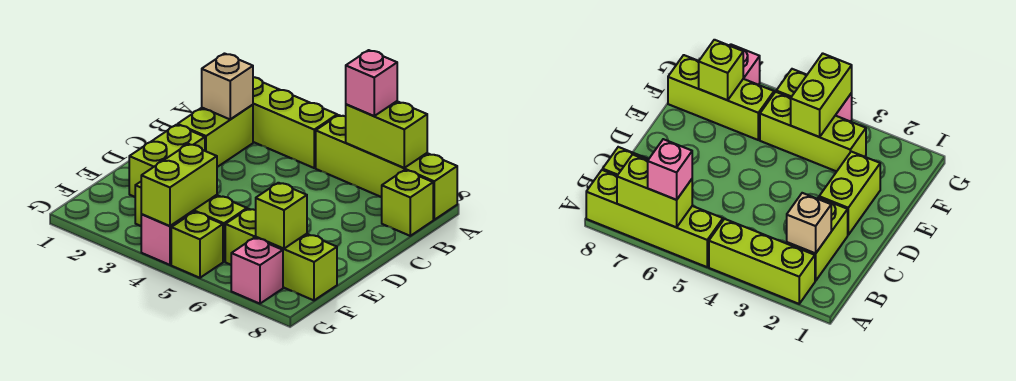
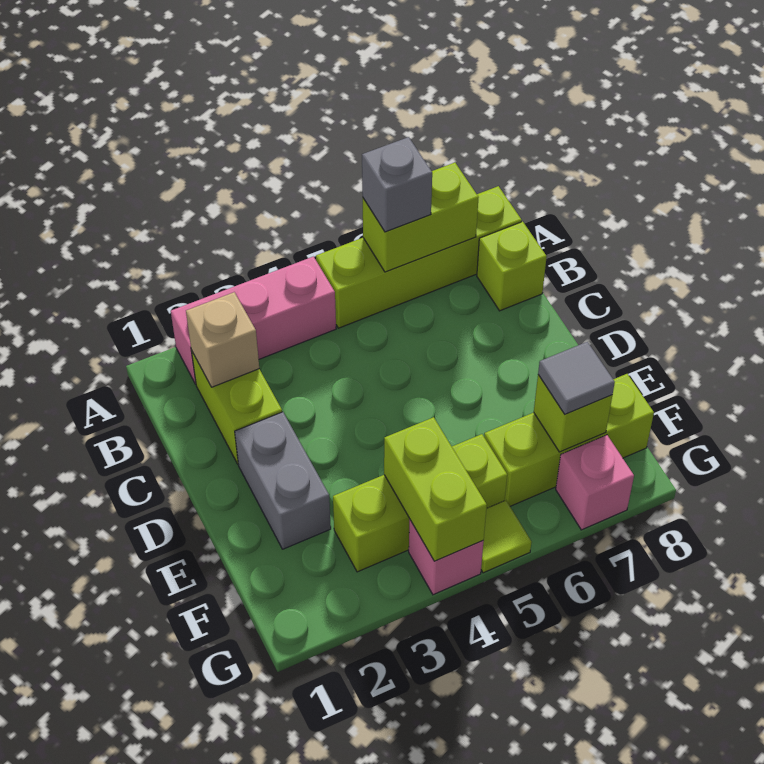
lime brick A2:A4 level 1 -> pink brick A2:A4 level 1
pink brick A6 level 3 -> grey brick A6 level 3
lime brick D2:E2 level 1 -> grey brick D2:E2 level 1
none -> grey tile F7 level 3
lime brick G5 level 1 -> lime tile G5 level 1

